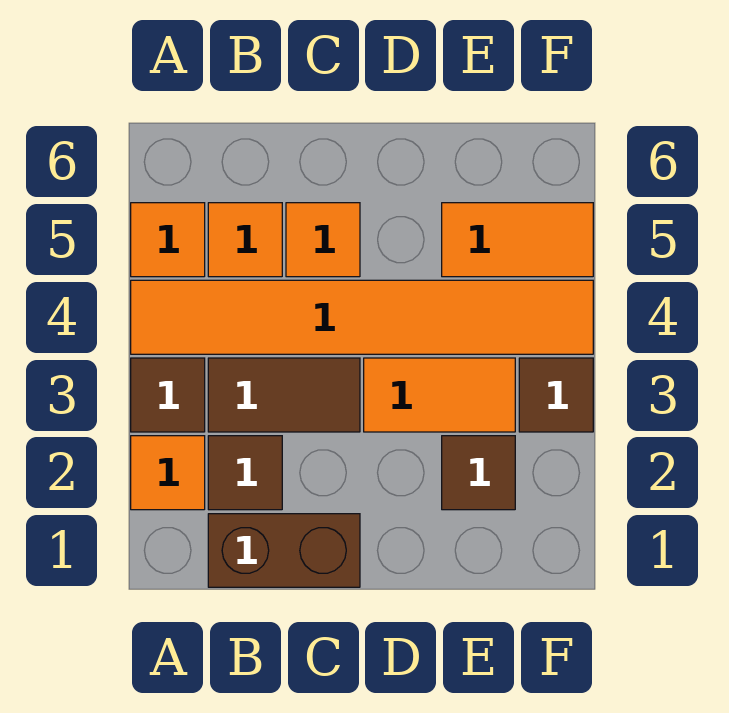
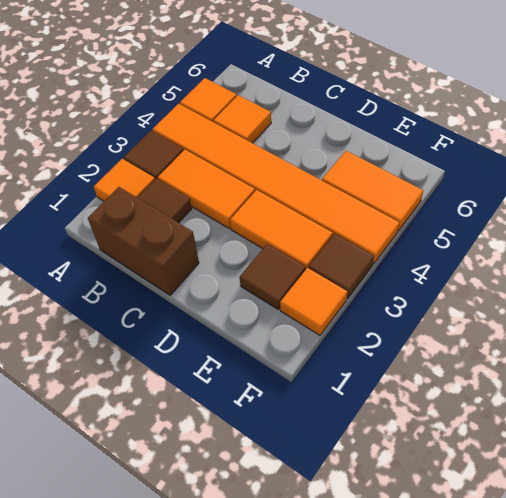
brown tile B3:C3 level 1 -> orange tile B3:C3 level 1
orange tile C5 level 1 -> orange tile F2 level 1

